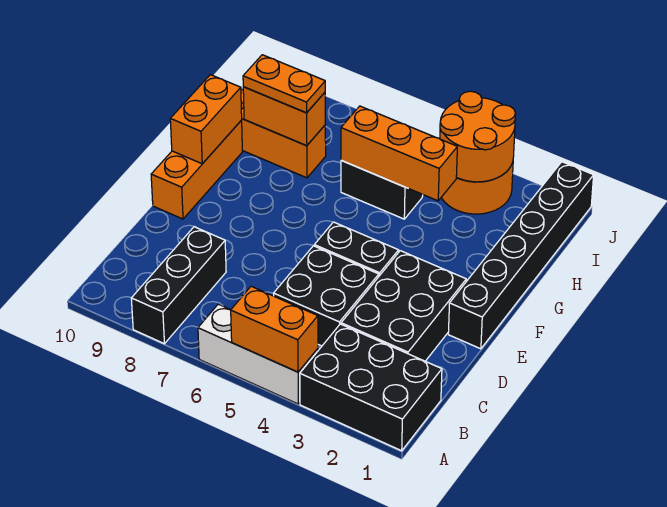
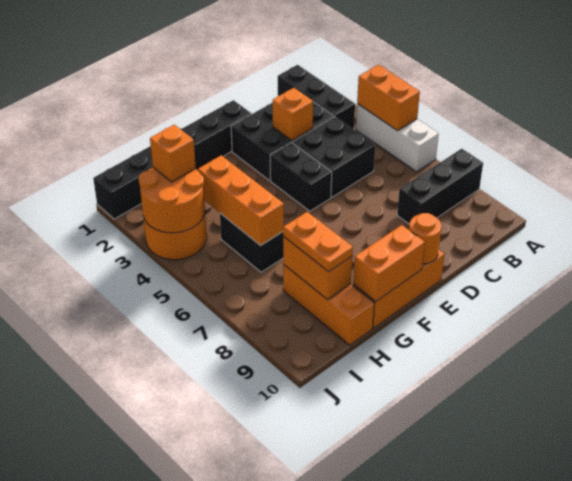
black brick A1:B3 level 1 -> black brick B1:B3 level 1
none -> orange brick D3 level 2
none -> orange round brick E10 level 2
none -> orange brick I3 level 3

